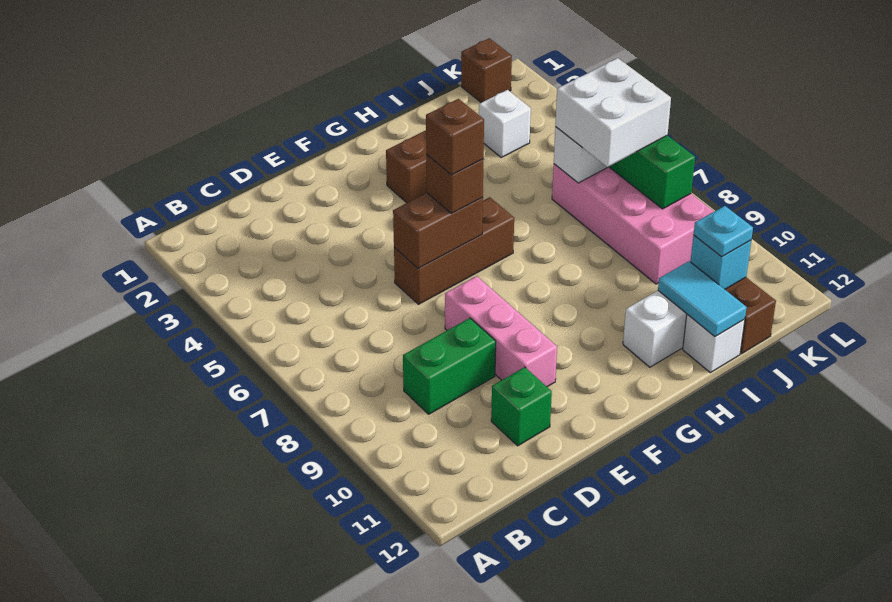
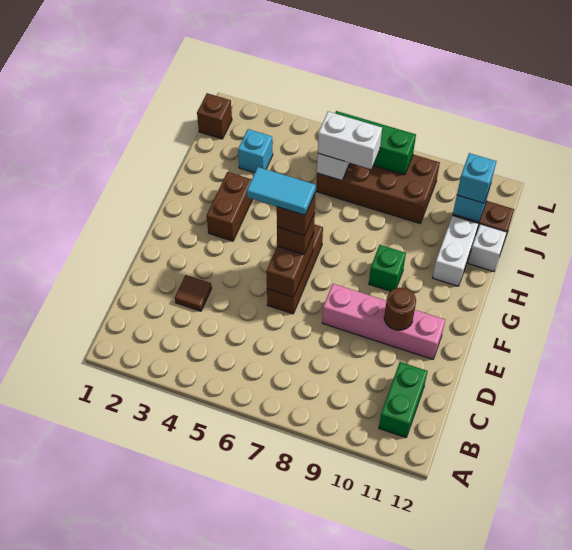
green brick C9:D9 level 1 -> green brick B11:C11 level 1
none -> brown tile D3 level 1
green brick D11 level 1 -> green brick G9 level 1
pink brick E8:E10 level 1 -> pink brick E8:E11 level 1
none -> brown round brick E10 level 2
cyan tile I11:I12 level 2 -> cyan tile F5:F6 level 5
white brick J3 level 1 -> cyan brick J3 level 1
pink brick J6:K9 level 1 -> brown brick J6:K9 level 1
white brick J6:K7 level 3 -> white brick J6:J7 level 3
cyan plate J11 level 3 -> cyan brick J11 level 3

